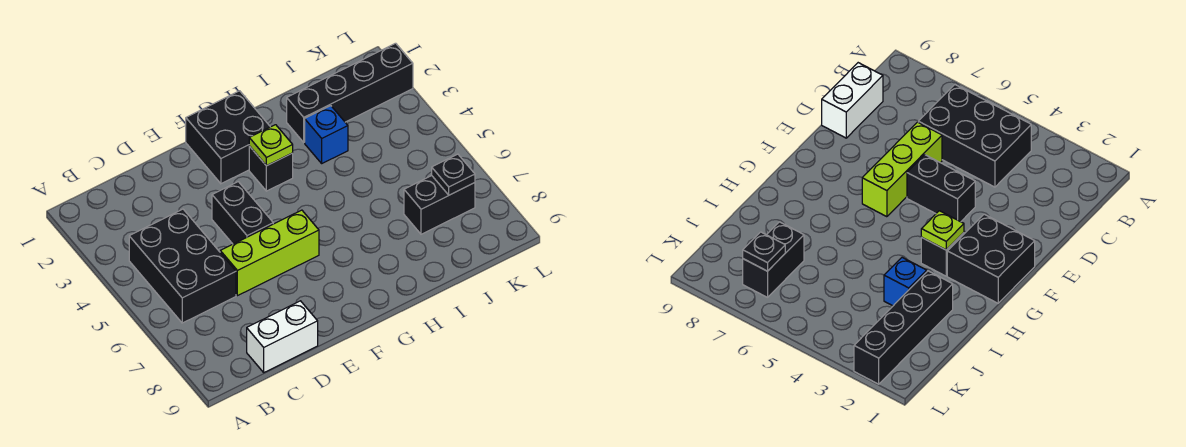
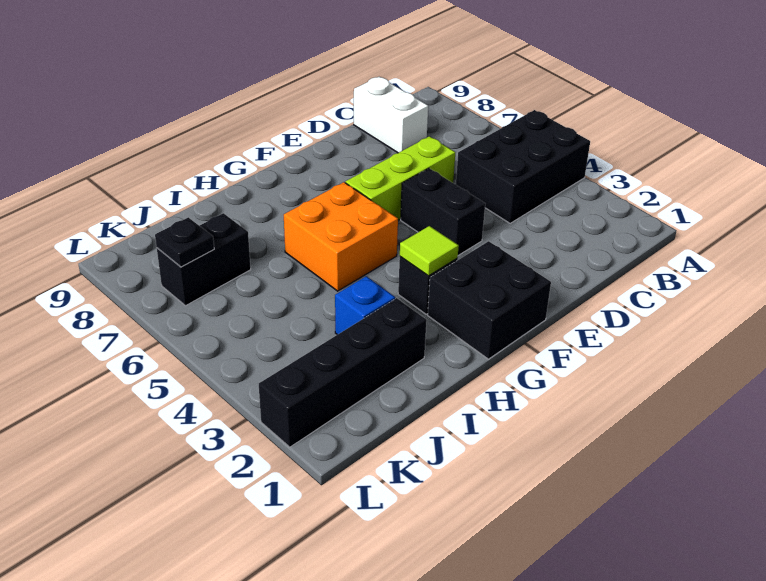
black brick B4:C6 level 1 -> black brick A4:C5 level 1
white brick C9:D9 level 1 -> white brick C8:C9 level 1
lime plate G3 level 2 -> lime tile G3 level 2
none -> orange brick G5:H6 level 1

